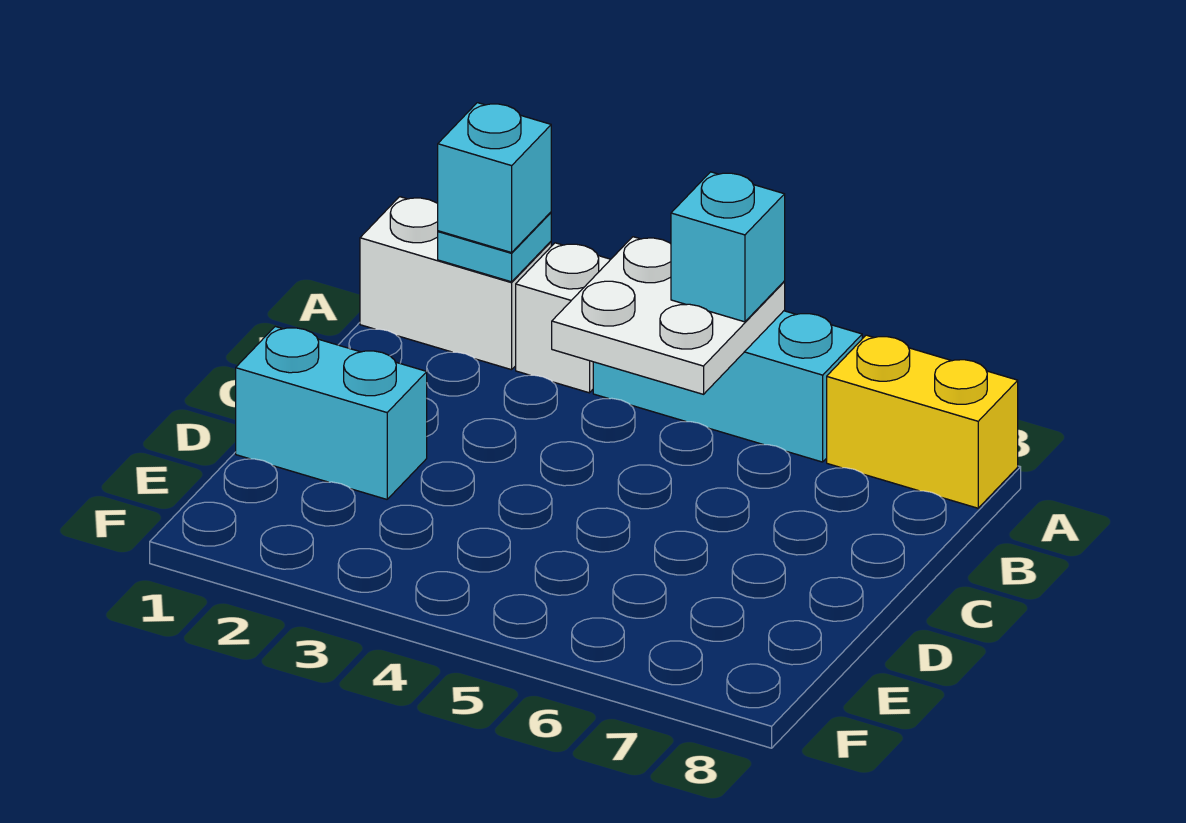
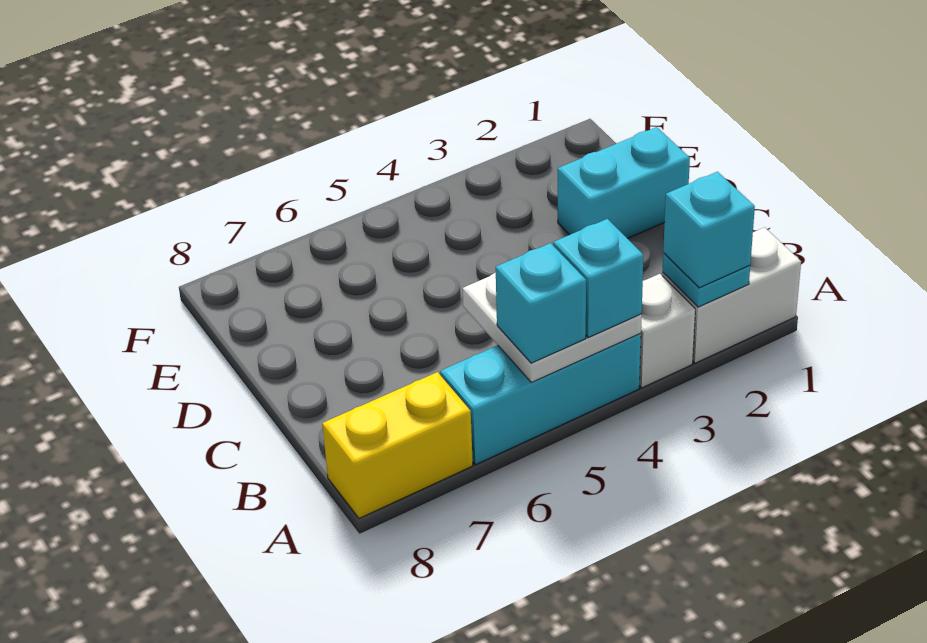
none -> cyan brick A4 level 3

